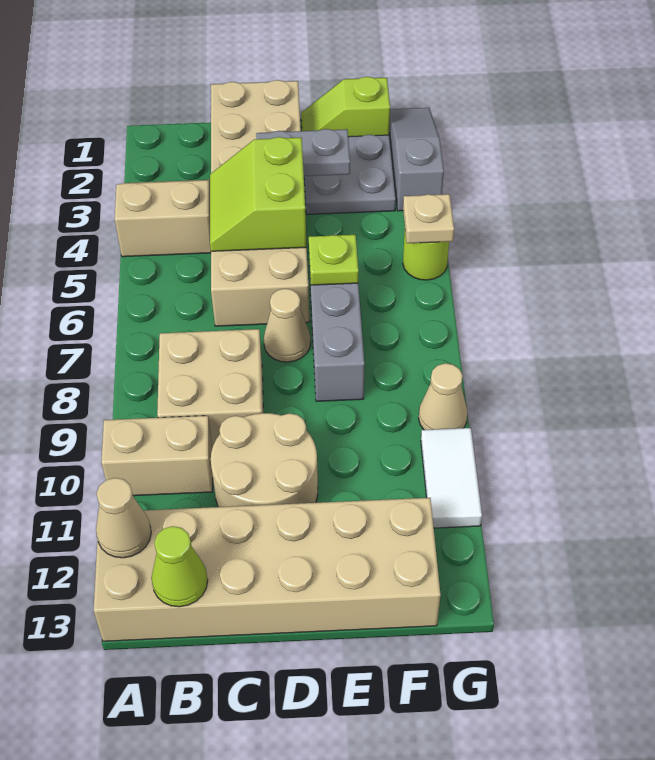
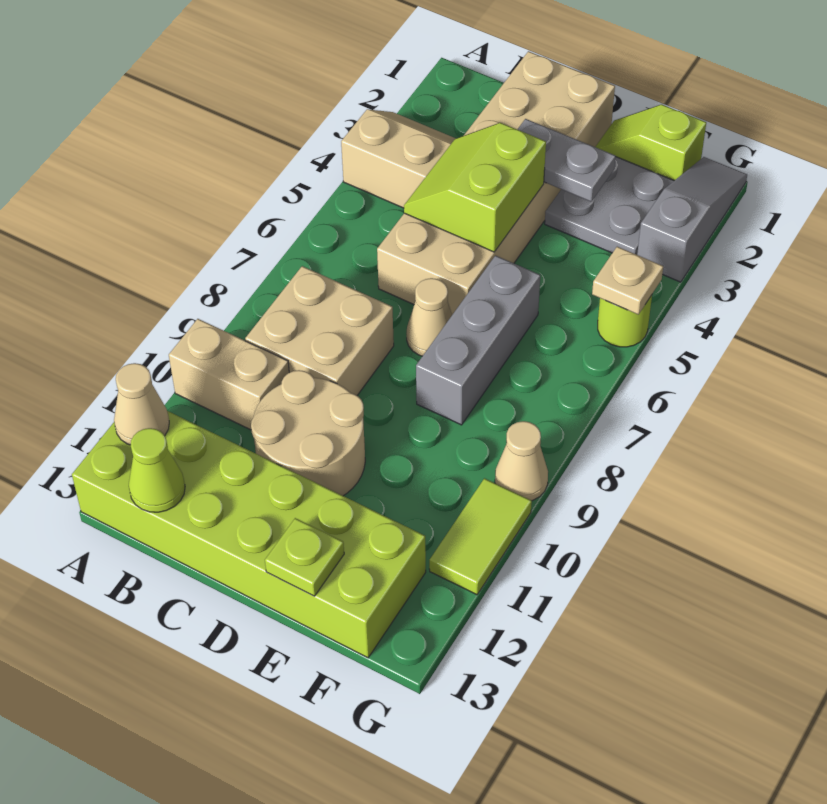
tan brick A12:F13 level 1 -> lime brick A12:F13 level 1
lime plate E6 level 2 -> lime plate E13 level 2
white tile G10:G11 level 1 -> lime tile G10:G11 level 1

